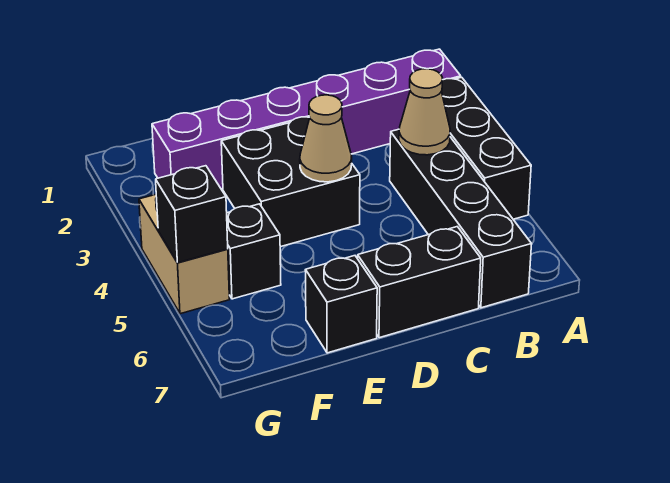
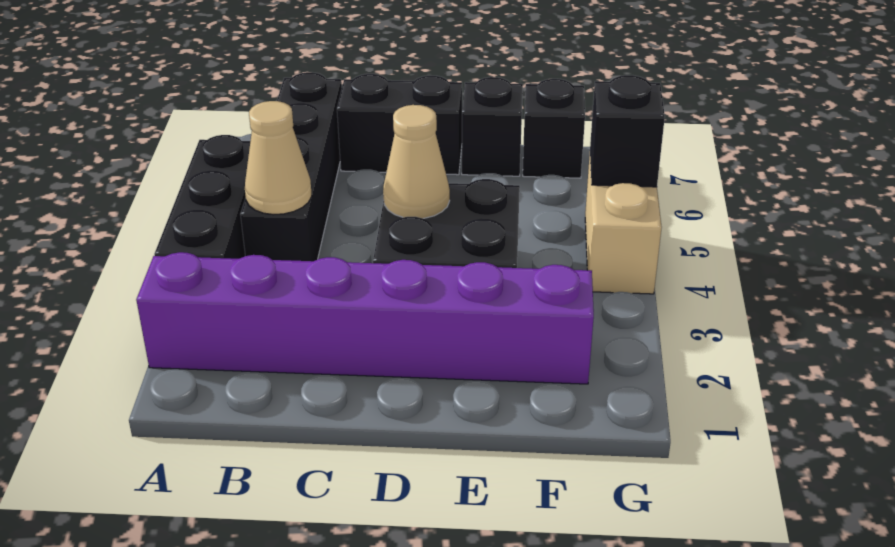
black brick F5 level 1 -> black brick F7 level 1

